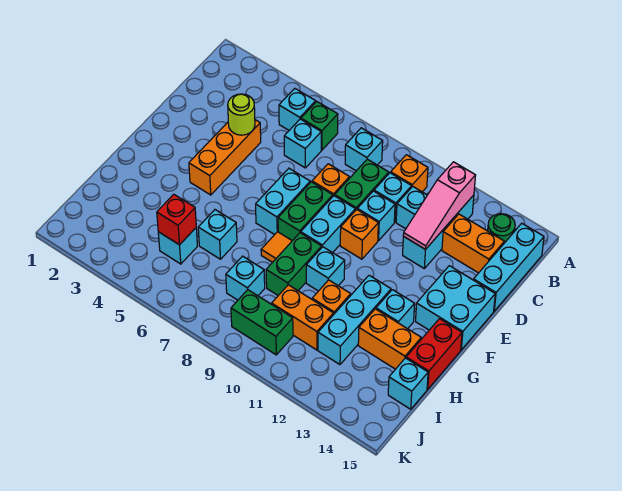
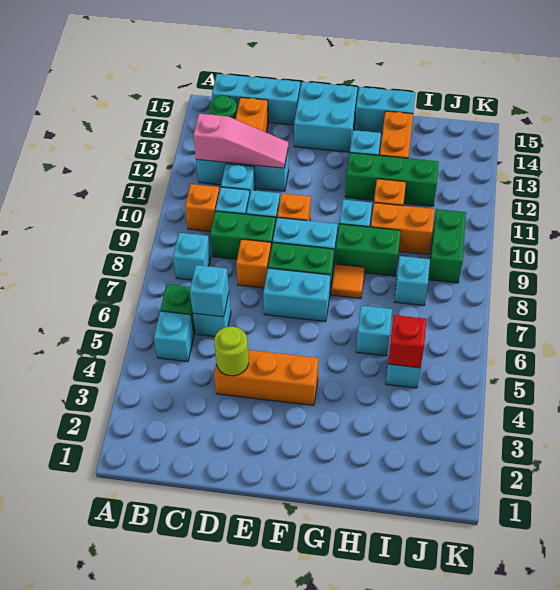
cyan brick G12:I12 level 1 -> green brick G12:I12 level 1
red brick G15:H15 level 1 -> cyan brick G15:H15 level 1
orange brick I10:I11 level 1 -> orange brick H10:I10 level 1
cyan brick I15 level 1 -> cyan brick C6 level 2

